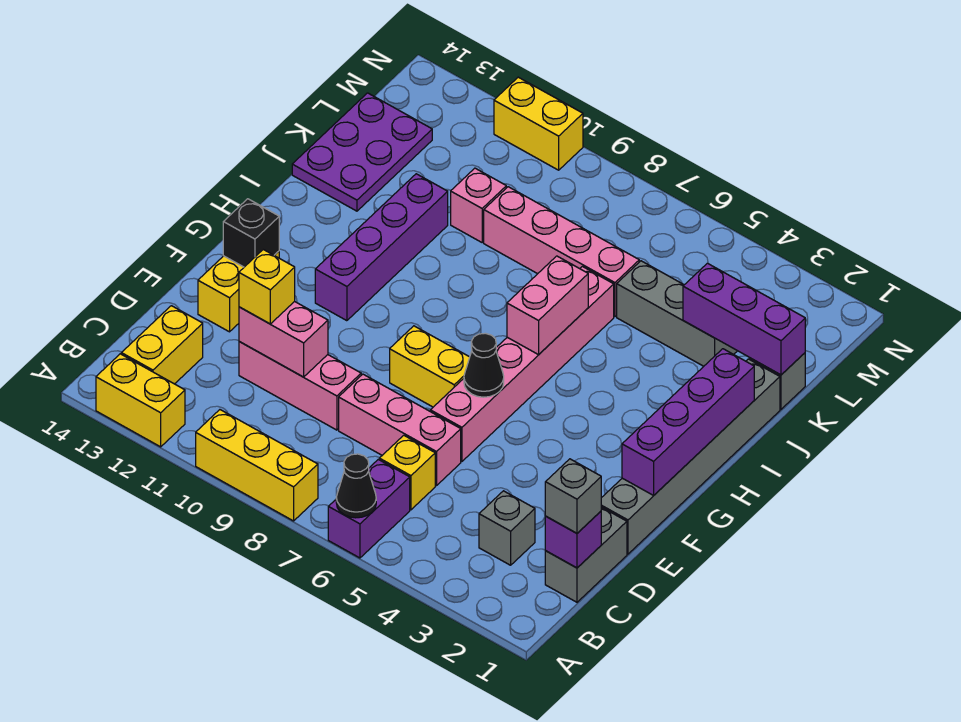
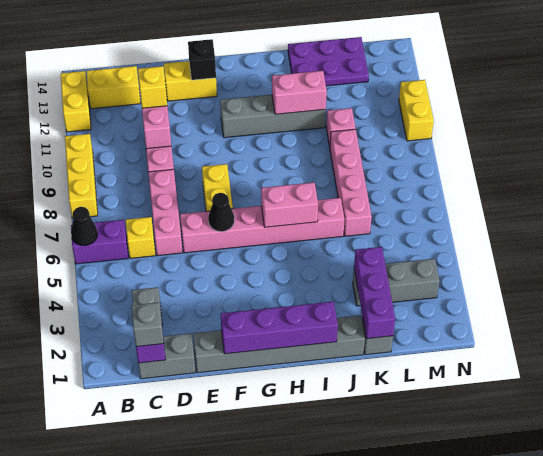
purple brick G11:J11 level 1 -> grey brick G11:J11 level 1
none -> pink brick I11:J11 level 2
grey brick K3:K5 level 1 -> grey brick K3:M3 level 1

